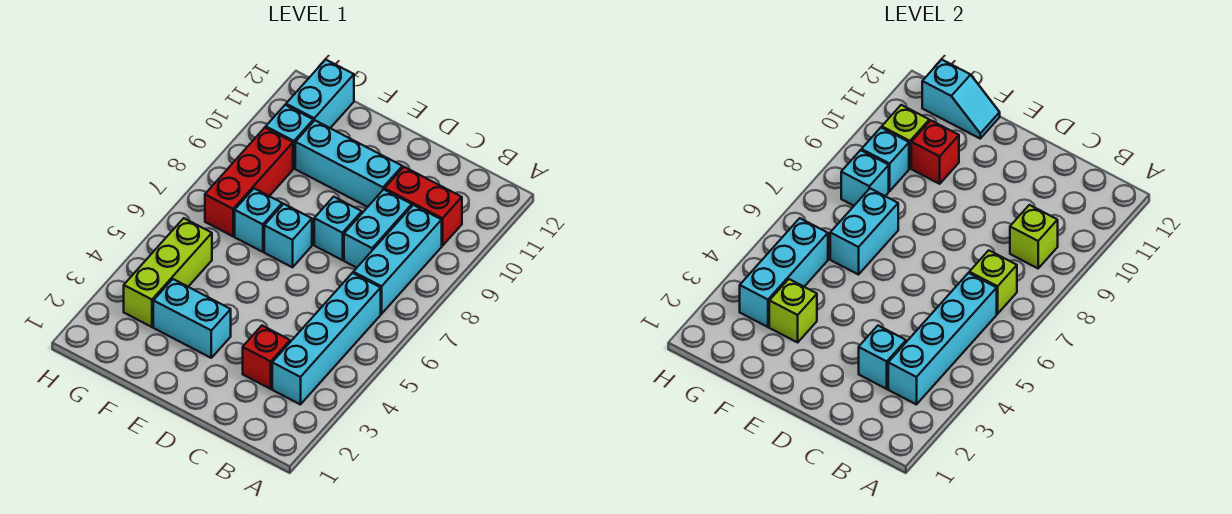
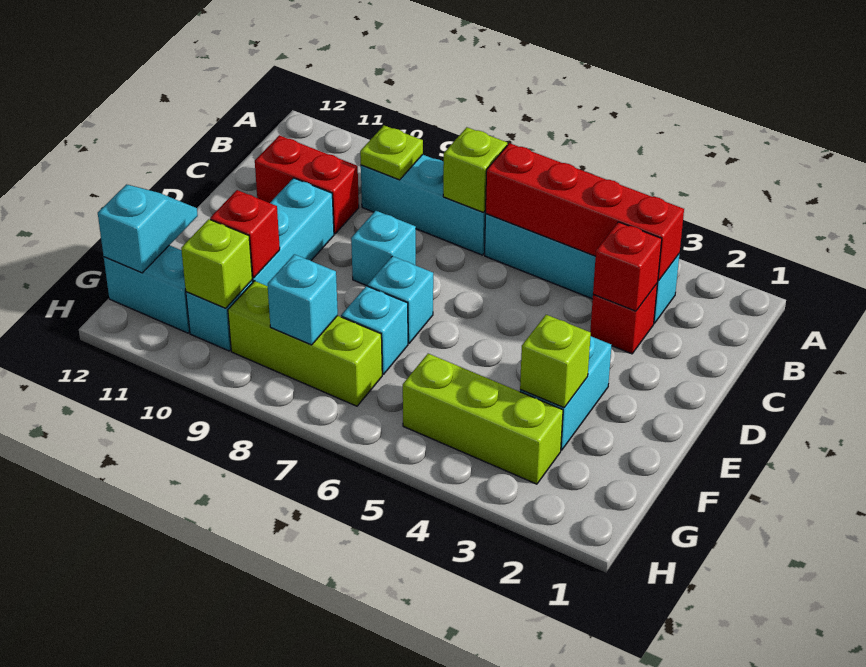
cyan brick B3:B6 level 2 -> red brick B3:B6 level 2
lime brick B9 level 2 -> lime plate B9 level 2
red brick B10:C10 level 1 -> red brick C10:C11 level 1
cyan brick C3 level 2 -> red brick C3 level 2
cyan brick C8:C9 level 1 -> none
cyan brick F6:F7 level 2 -> none
cyan brick G3:G5 level 2 -> none
red brick G7:G9 level 1 -> lime brick G7:G9 level 1
cyan brick G9 level 2 -> none

